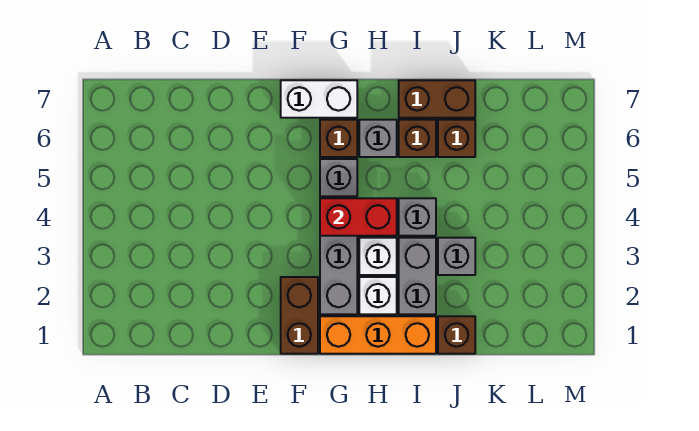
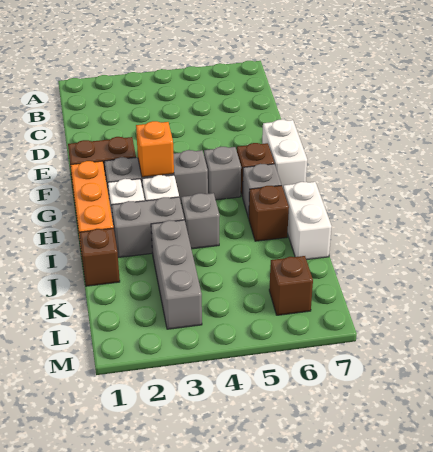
none -> orange brick G3 level 2
red brick G4:H4 level 2 -> none
brown brick I7:J7 level 1 -> white brick I7:J7 level 1
grey brick J3 level 1 -> grey brick J3:L3 level 1
brown brick J6 level 1 -> brown brick L6 level 1

